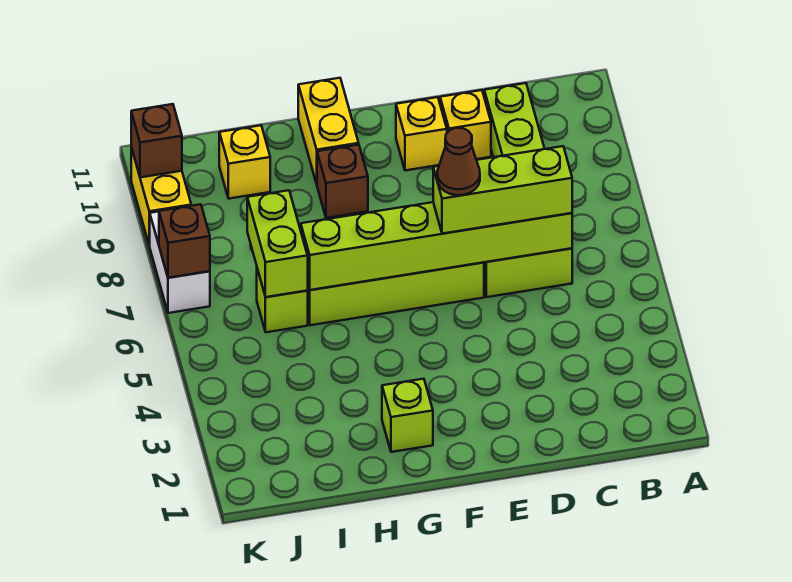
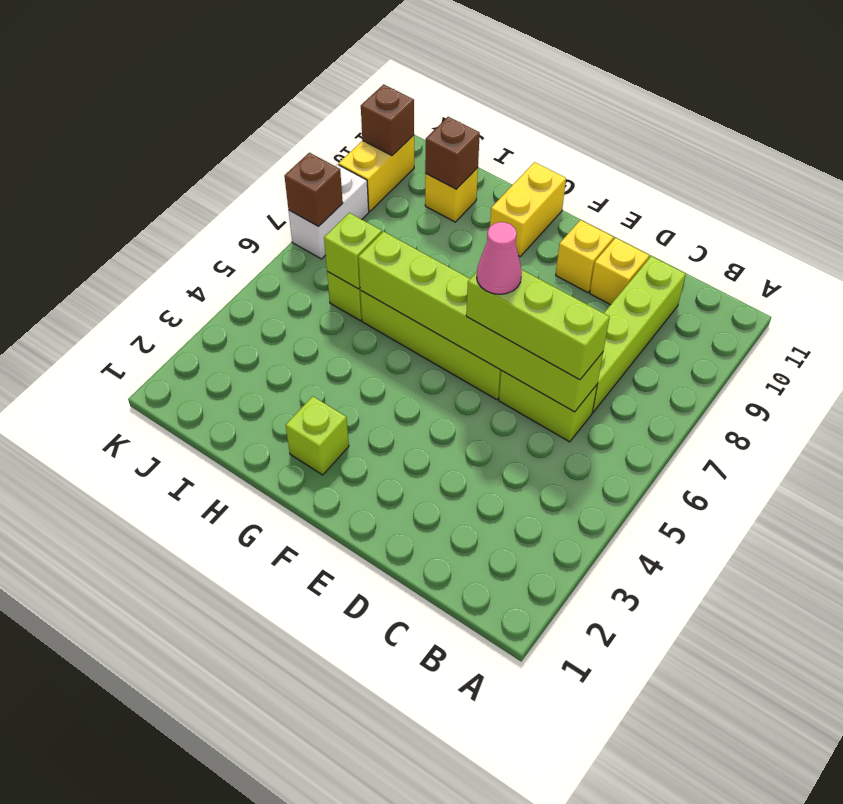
brown cone E6 level 4 -> pink cone E6 level 4
brown brick G9 level 1 -> brown brick I10 level 2
lime brick I6:I7 level 2 -> lime brick I6 level 2

